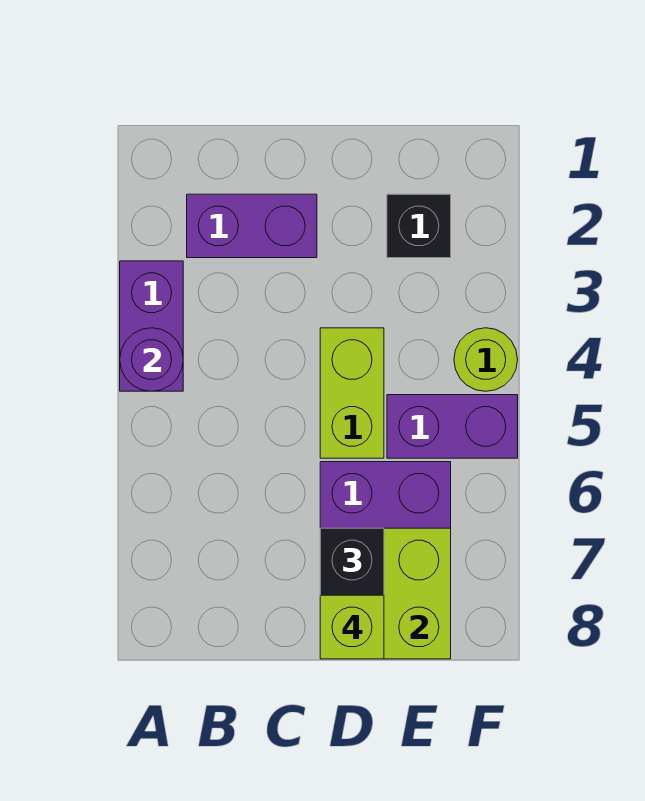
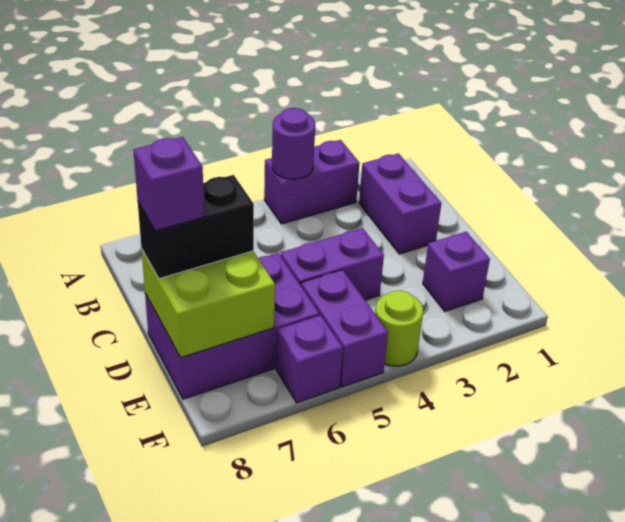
lime brick D4:D5 level 1 -> purple brick D4:D5 level 1
lime brick D8 level 4 -> purple brick D8 level 4
black brick E2 level 1 -> purple brick E2 level 1
none -> purple brick F6 level 1

